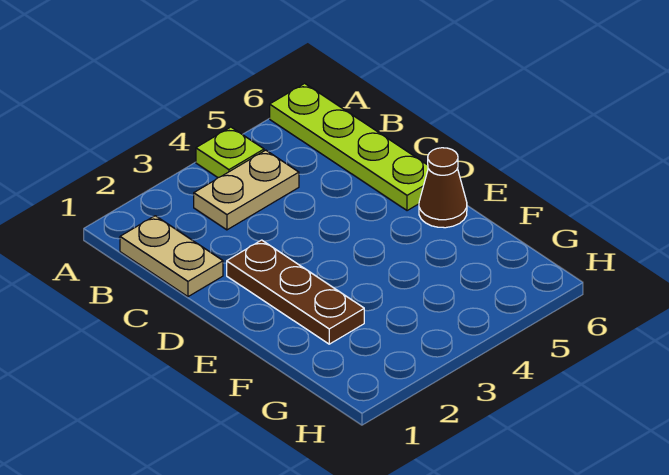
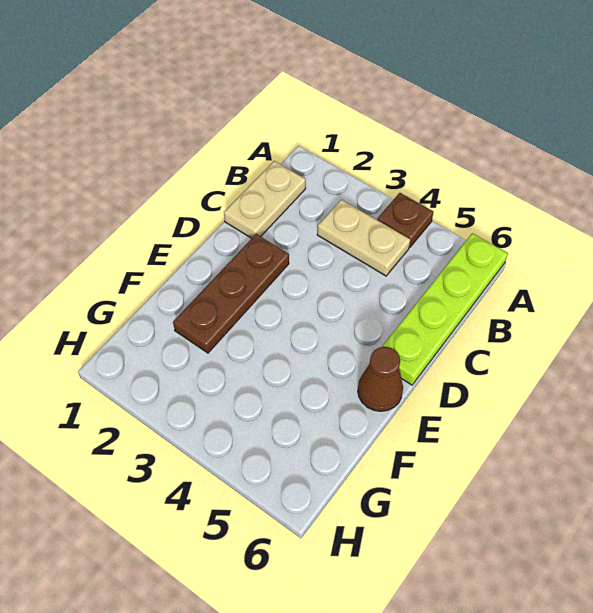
lime plate A4 level 1 -> brown plate A4 level 1

